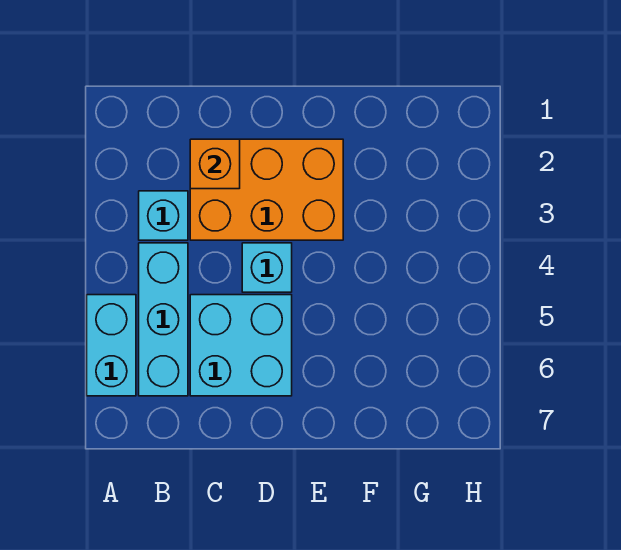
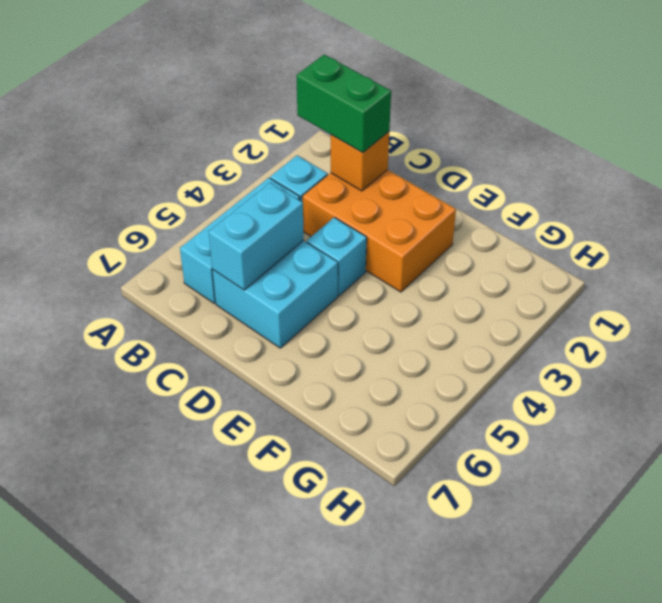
cyan brick A5:A6 level 1 -> cyan brick C5:C6 level 2
none -> green brick B2:C2 level 3

